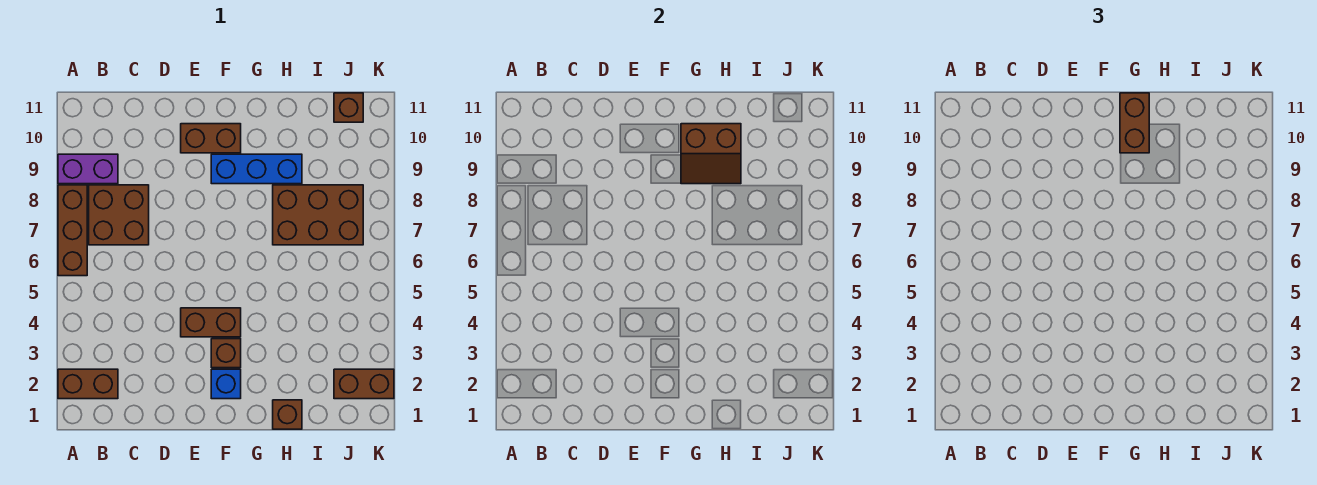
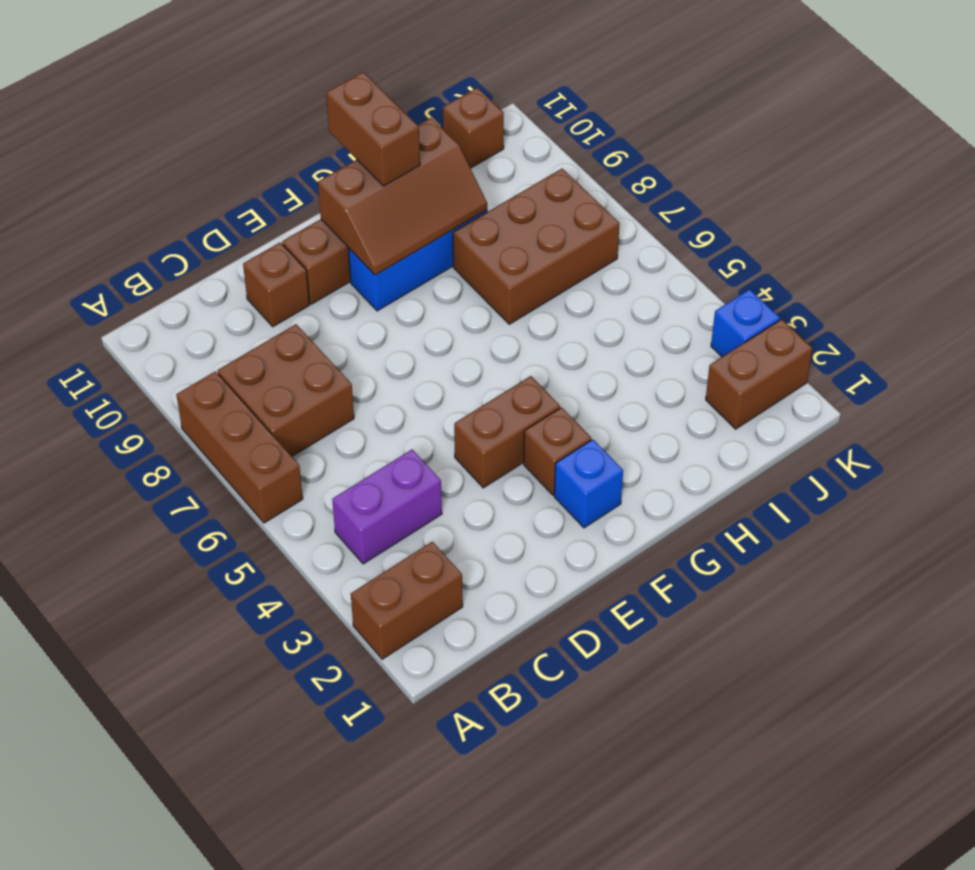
purple brick A9:B9 level 1 -> purple brick B4:C4 level 1
brown slope G9:H10 level 2 top 10 -> brown slope F9:H10 level 2 top 10
brown brick H1 level 1 -> brown brick D10 level 1
none -> blue brick K3 level 1

